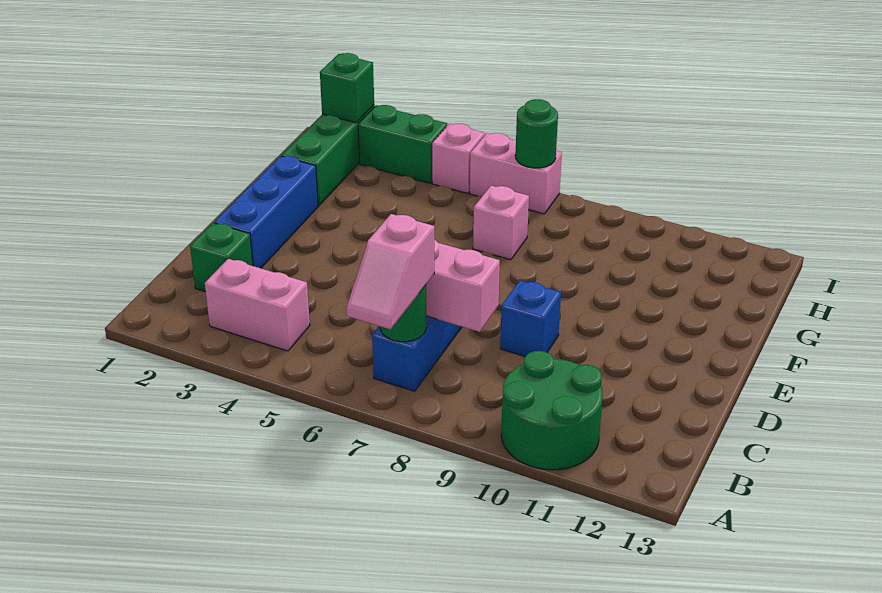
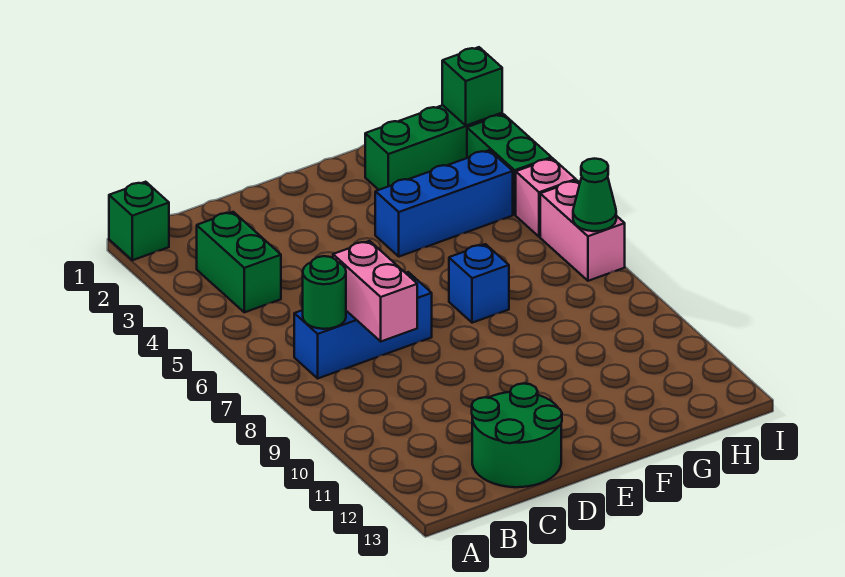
pink slope A7:B7 level 3 top B -> none
green round brick A10:B11 level 1 -> green round brick C12:D13 level 1
pink brick B3:B4 level 1 -> green brick B3:B4 level 1
green brick C2 level 1 -> green brick A1 level 1
blue brick D2:F2 level 1 -> blue brick F4:H4 level 1
blue brick D9 level 1 -> blue brick F7 level 1
pink brick G7 level 1 -> none
green round brick I7 level 2 -> green cone I7 level 2

